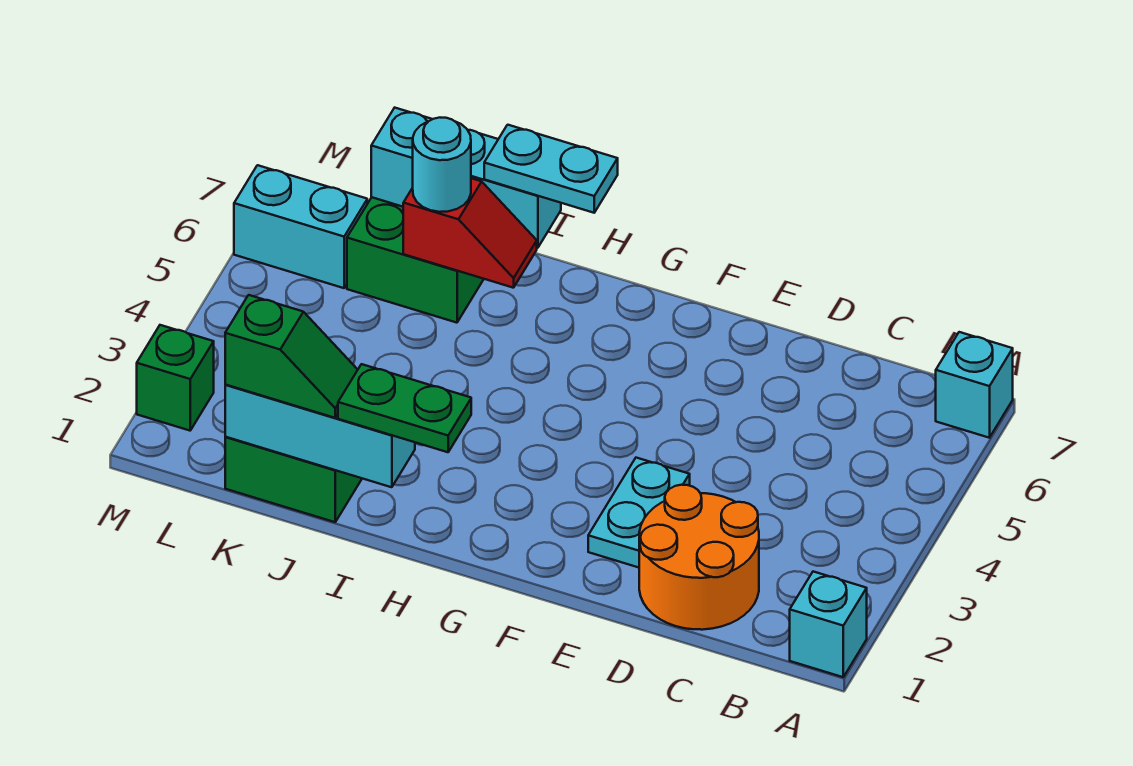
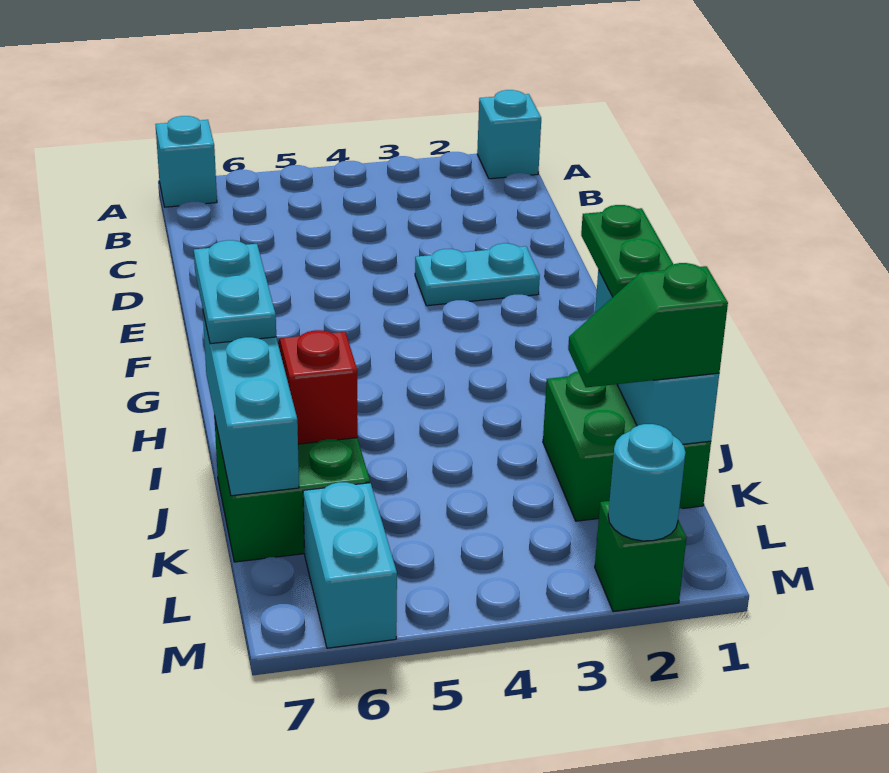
orange round brick C1:D2 level 1 -> none
green slope J1:K1 level 3 top K -> green slope K1:K2 level 3 top 1
cyan round brick J6 level 3 -> cyan round brick M2 level 2

